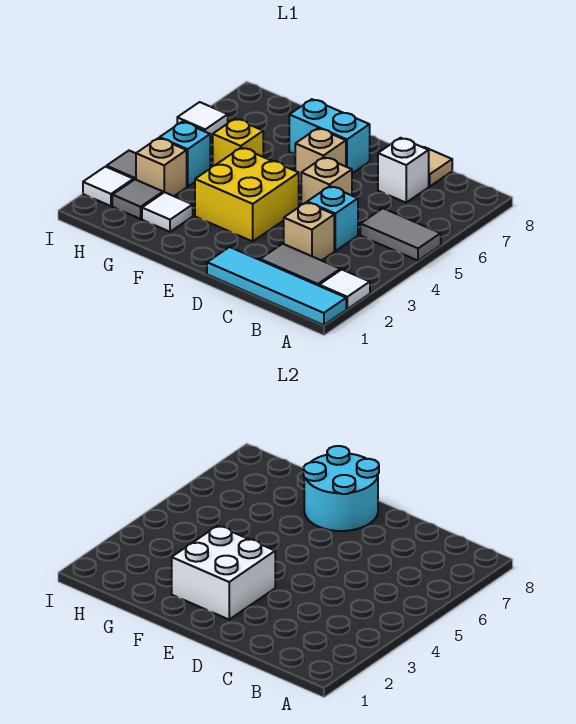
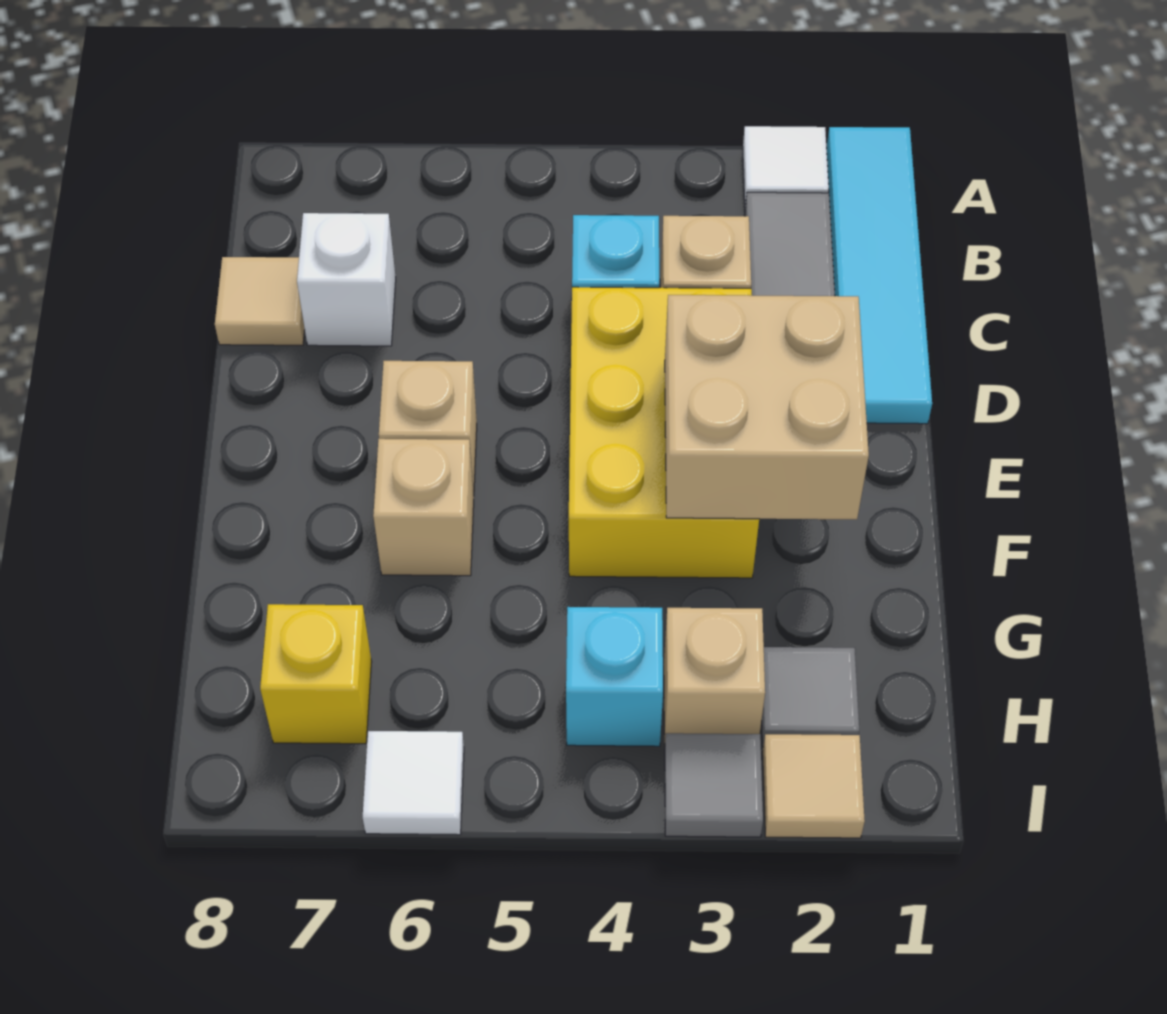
grey tile A5:B5 level 1 -> none
tan brick D5 level 1 -> tan brick F6 level 1
white brick E2:F3 level 2 -> tan brick E2:F3 level 2
yellow brick E3:F4 level 1 -> yellow brick D3:F4 level 1
cyan brick E7:F7 level 1 -> none
cyan round brick E7:F8 level 2 -> none
white tile G2 level 1 -> none
yellow brick G5 level 1 -> yellow brick H7 level 1
white tile I2 level 1 -> tan tile I2 level 1

